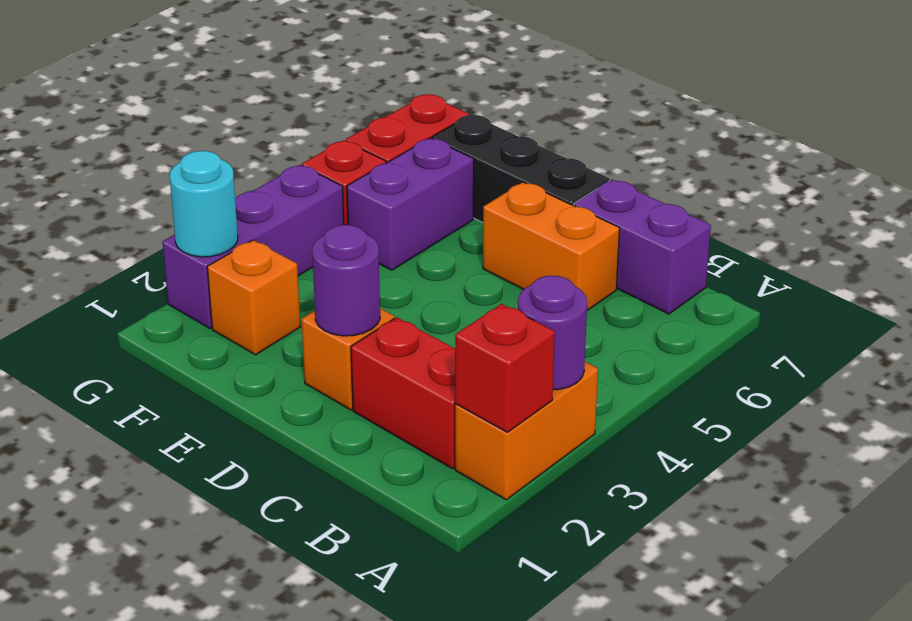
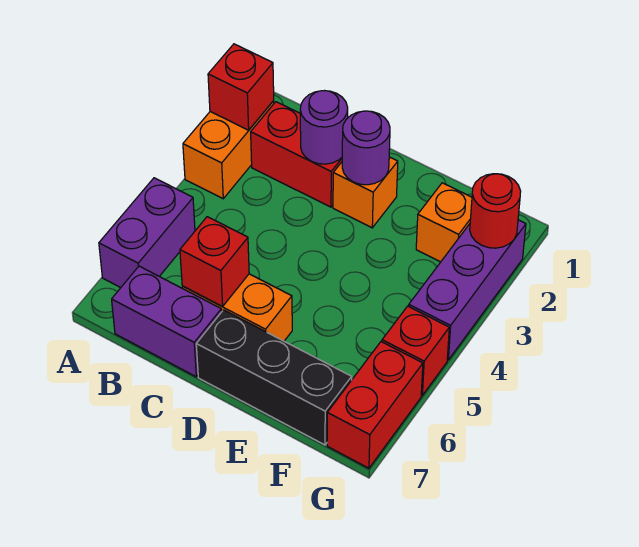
purple round brick A3 level 2 -> purple round brick C2 level 2
none -> red brick C6 level 2
purple brick F5:F6 level 1 -> purple brick A5:A6 level 1
cyan round brick G2 level 2 -> red round brick G2 level 2

